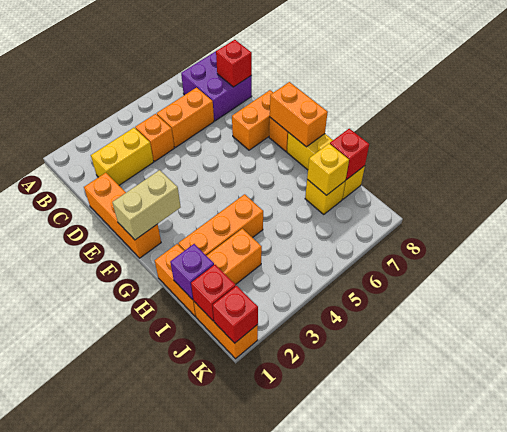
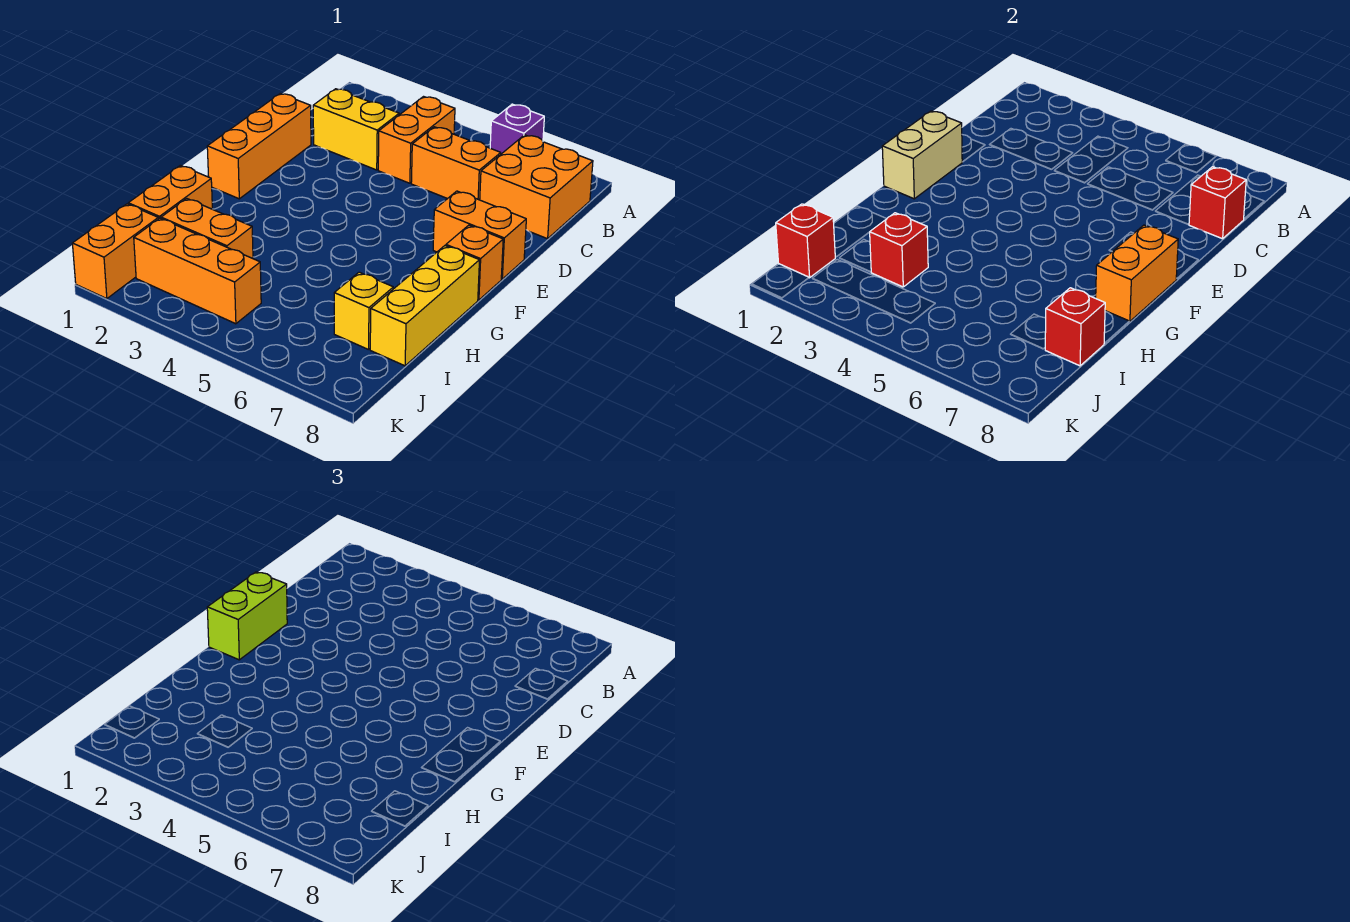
purple brick B7:C8 level 1 -> orange brick B7:C8 level 1
orange brick C4 level 1 -> orange brick B4:C4 level 1
none -> lime brick E1:F1 level 3
tan brick F1:F2 level 2 -> tan brick E1:F1 level 2
orange brick H2:H4 level 1 -> orange brick J2:J4 level 1
purple brick I1 level 2 -> purple brick A6 level 1
yellow brick I7 level 2 -> none
red brick K1 level 2 -> red brick I3 level 2

